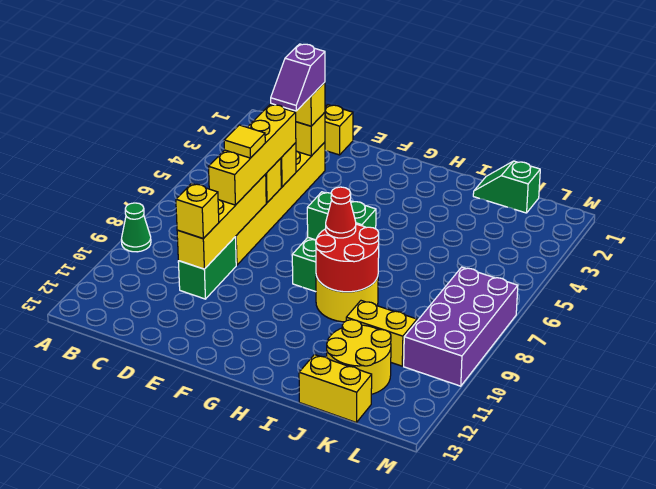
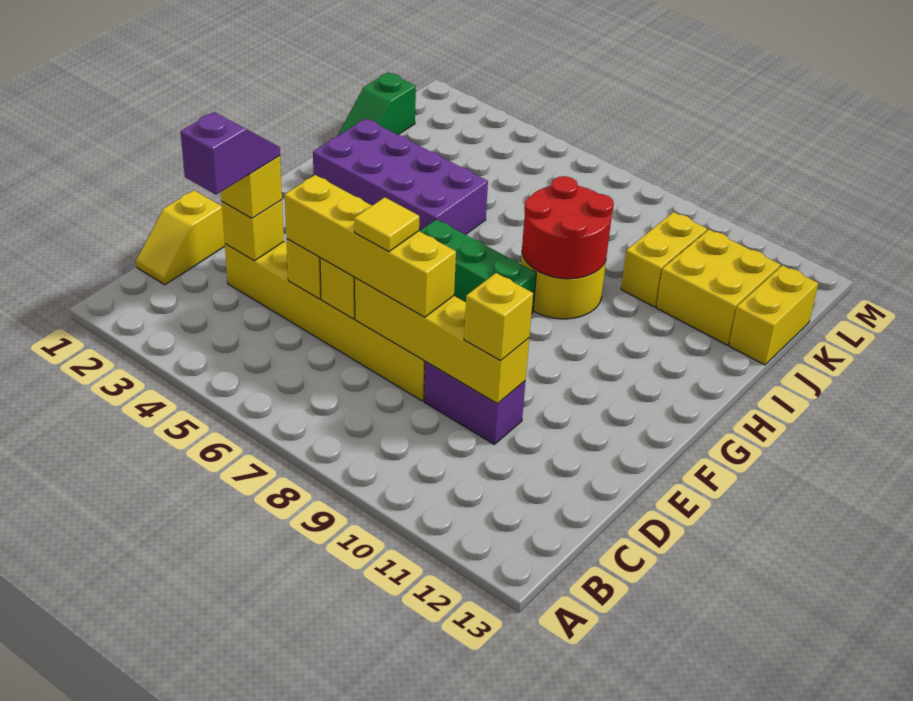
green cone A9 level 1 -> none
purple slope D3:D4 level 4 top 3 -> purple slope C3:D3 level 4 top C
green brick D9:D10 level 1 -> purple brick D9:D10 level 1
green brick G7:H7 level 2 -> none
red cone H8 level 3 -> none
yellow round brick J11:K12 level 1 -> yellow brick J11:K12 level 1
purple brick L7:M10 level 1 -> purple brick H2:I5 level 1

